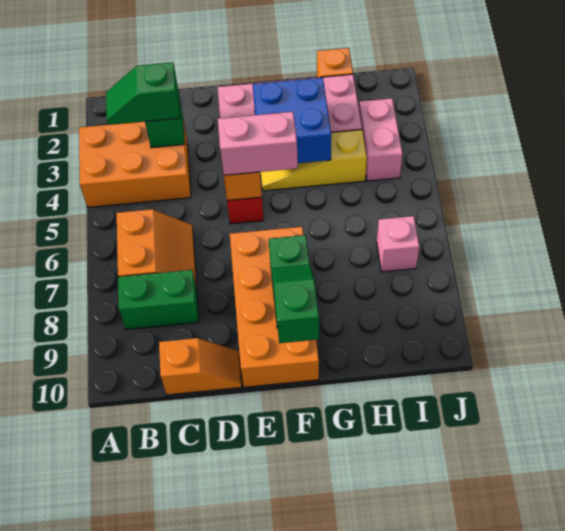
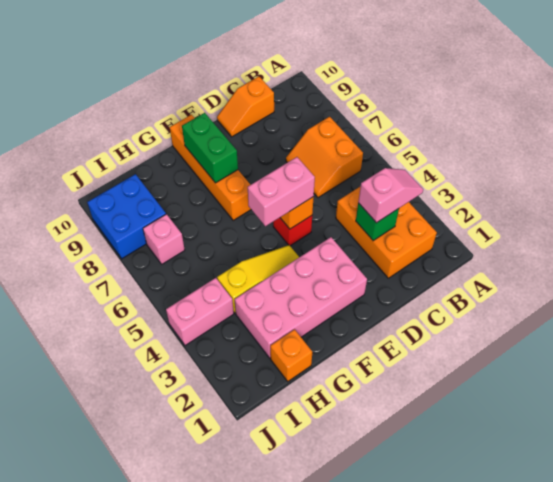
orange brick A3:C4 level 1 -> orange brick B2:C4 level 1
green slope B3:C3 level 3 top C -> pink slope B3:C3 level 3 top C
green brick B8:C8 level 1 -> none
orange brick E7:F10 level 1 -> orange brick F7:F10 level 1
blue brick F3:G4 level 2 -> blue brick I8:J9 level 1
green slope F9:F10 level 3 top 10 -> none
pink brick I3:I4 level 1 -> pink brick I4:J4 level 1

